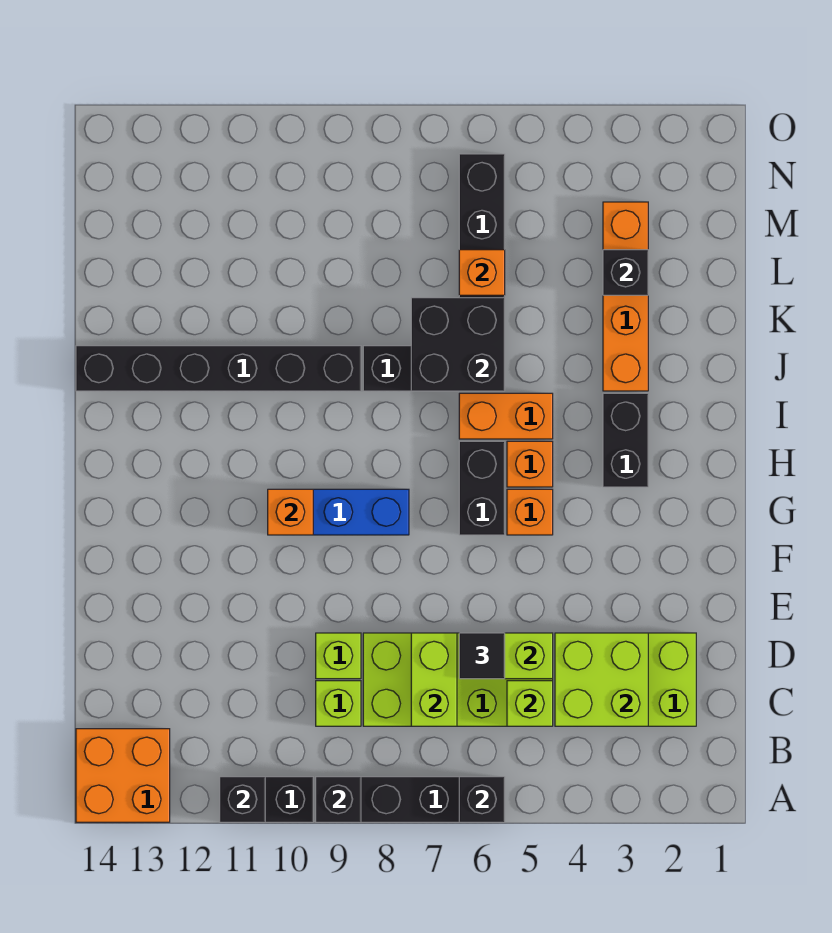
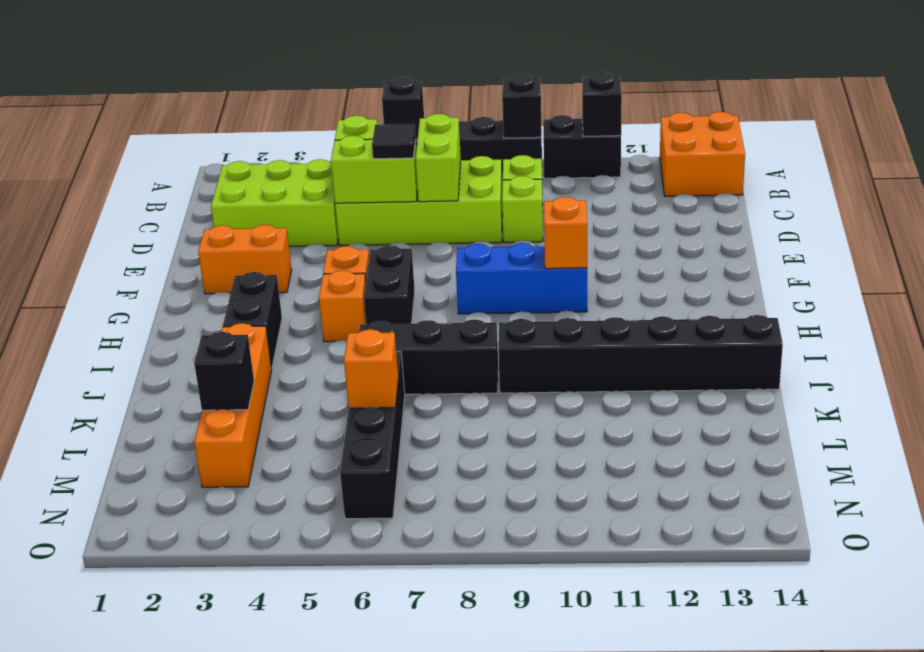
lime brick C3:D4 level 2 -> none
orange brick I5:I6 level 1 -> orange brick F2:F3 level 1
black brick J6:K7 level 2 -> none

